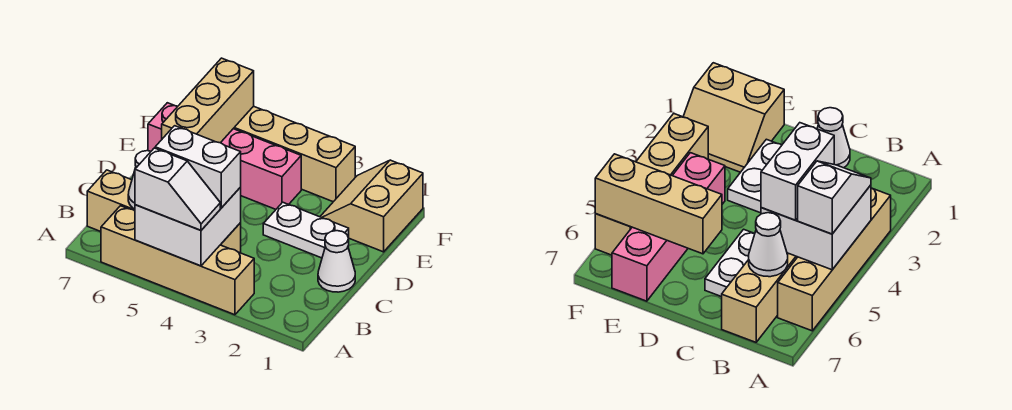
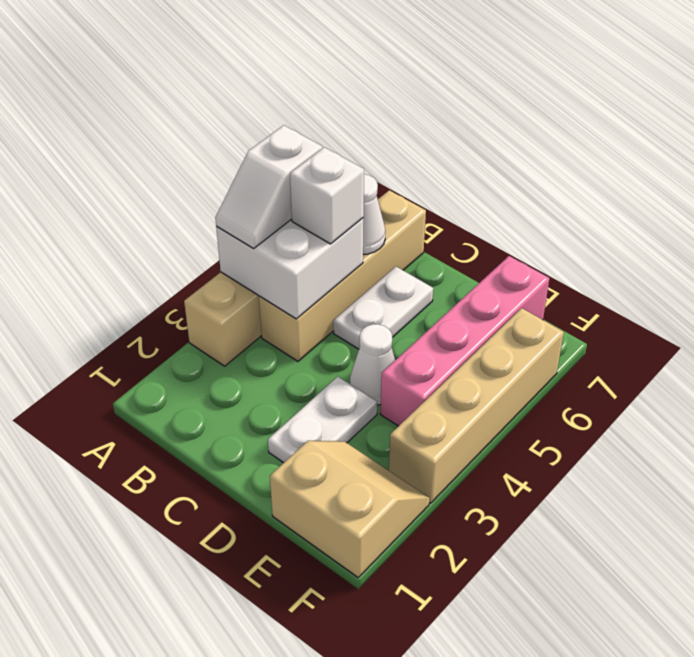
white brick B4:B5 level 3 -> white brick B5 level 3
white cone C1 level 1 -> white cone D4 level 1
tan brick D6:F6 level 2 -> none

